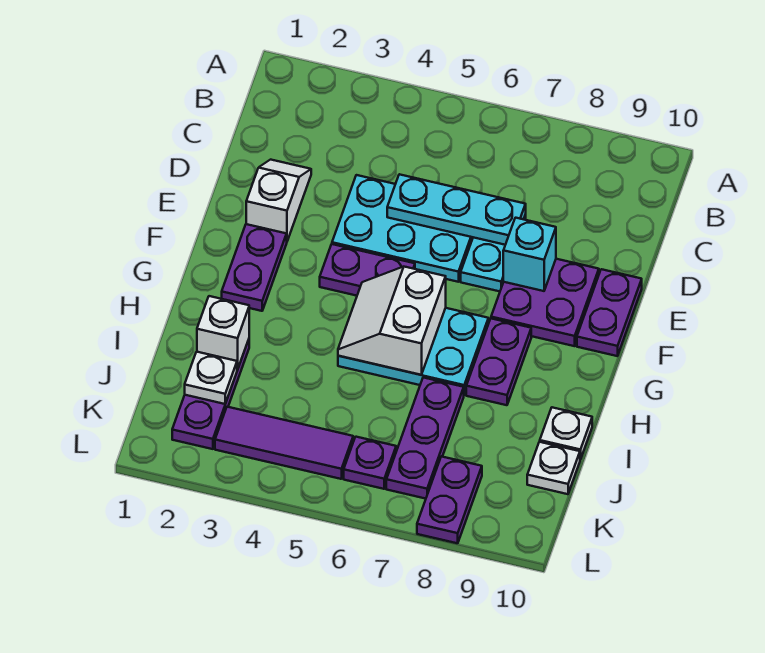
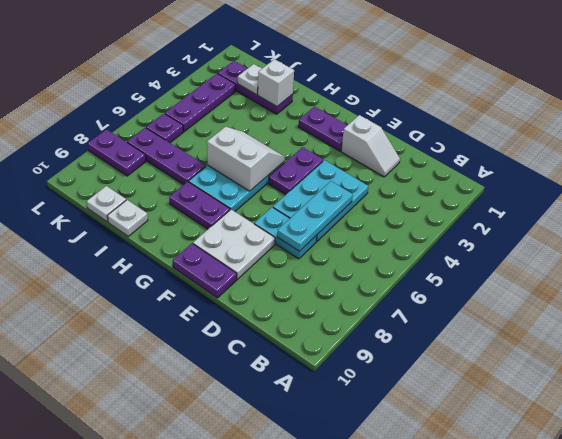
purple plate E8:F9 level 1 -> white plate E8:F9 level 1
cyan brick E8 level 2 -> none
purple tile K3:K5 level 1 -> purple plate K3:K5 level 1

